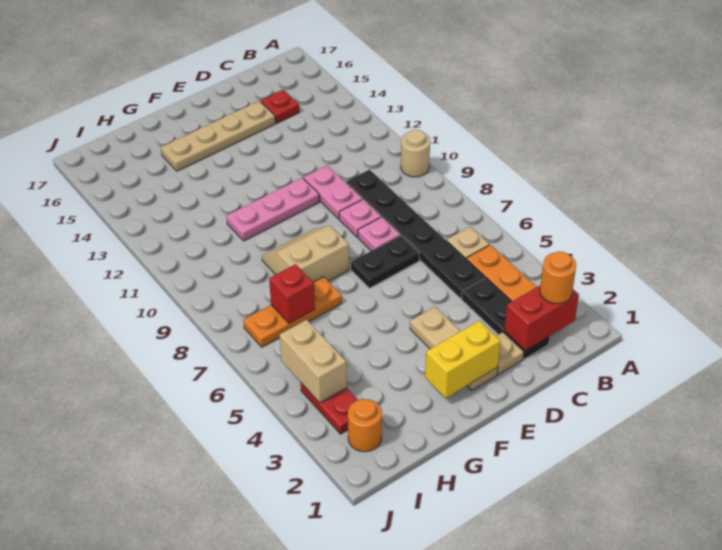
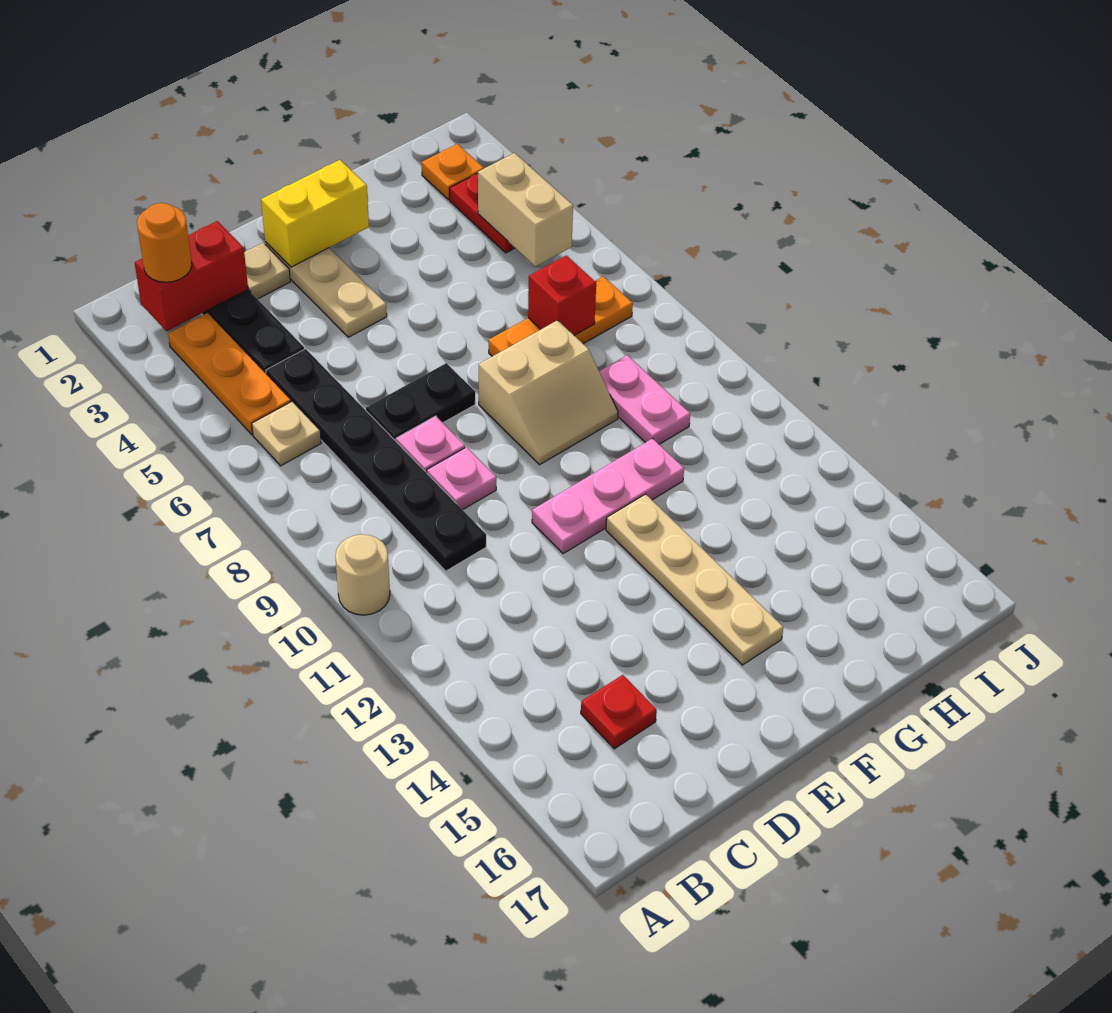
pink plate D10:D11 level 1 -> pink plate H9:H10 level 1
tan plate D15:G15 level 1 -> tan plate F12:F15 level 1
orange round brick I2 level 1 -> orange plate I2 level 1

